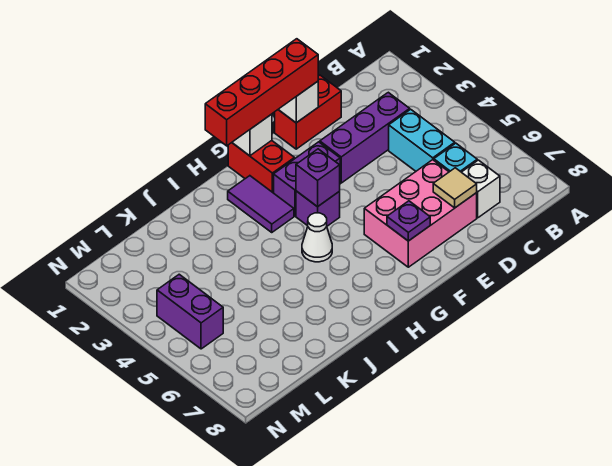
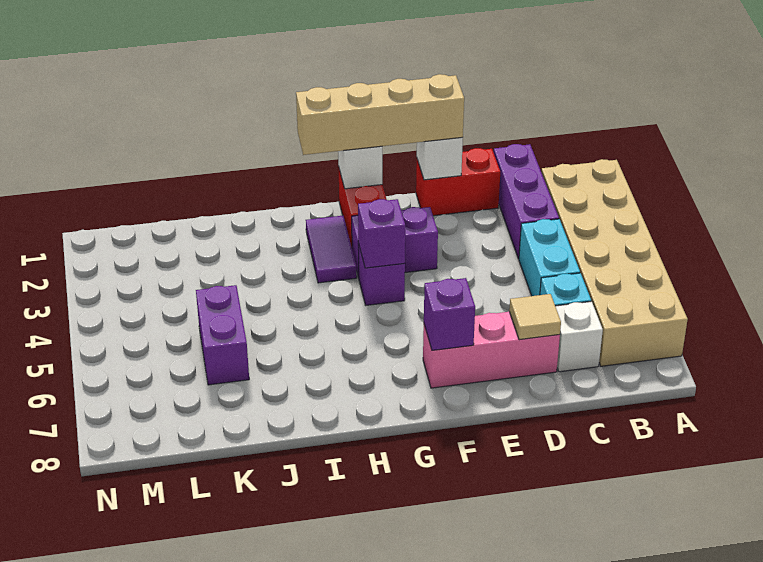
none -> tan brick A2:B7 level 1
purple brick C3:E3 level 1 -> purple brick C1:C3 level 1
pink brick D6:F7 level 1 -> pink brick D7:F7 level 1
red brick E1:H1 level 3 -> tan brick E1:H1 level 3
purple plate F7 level 2 -> purple brick F7 level 2
white cone H5 level 1 -> none
purple brick M4:M5 level 1 -> purple brick K5:K6 level 1

